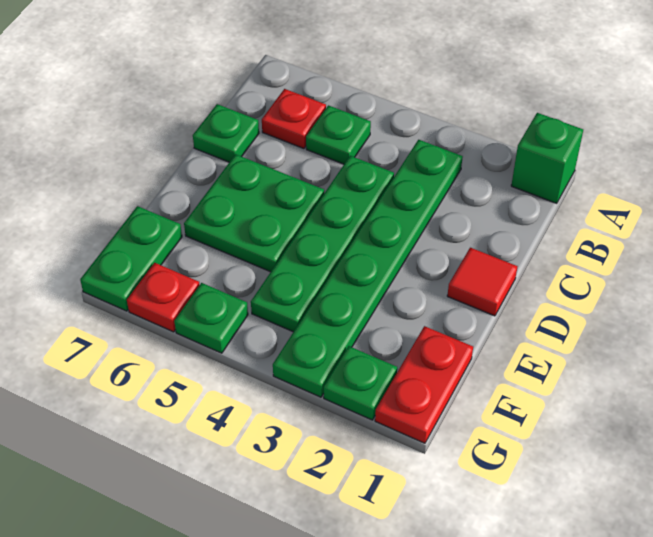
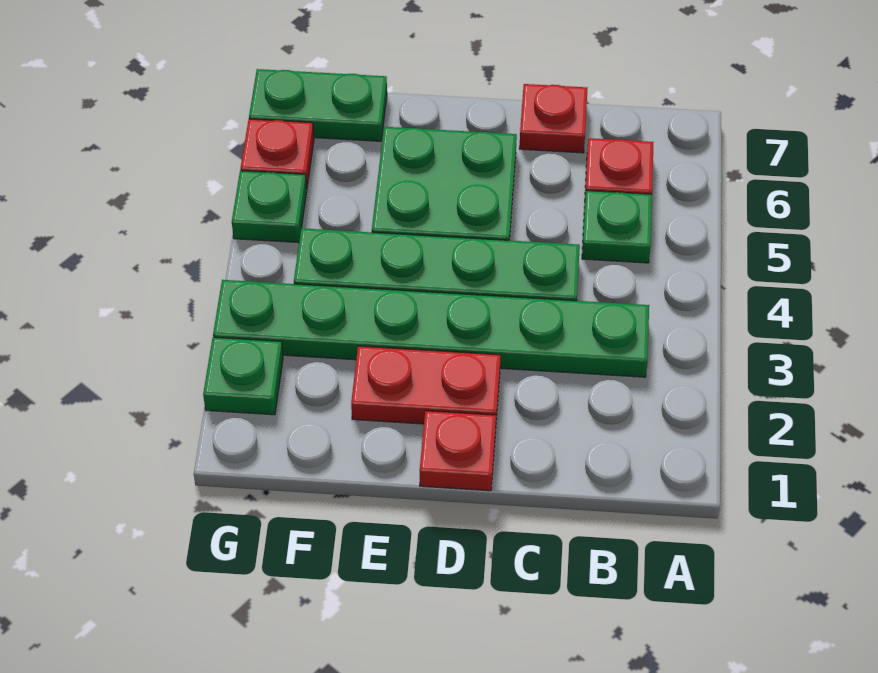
green brick A1 level 1 -> none
green plate C7 level 1 -> red plate C7 level 1
red tile D1 level 1 -> red plate D1 level 1
red plate F1:G1 level 1 -> red plate D2:E2 level 1

